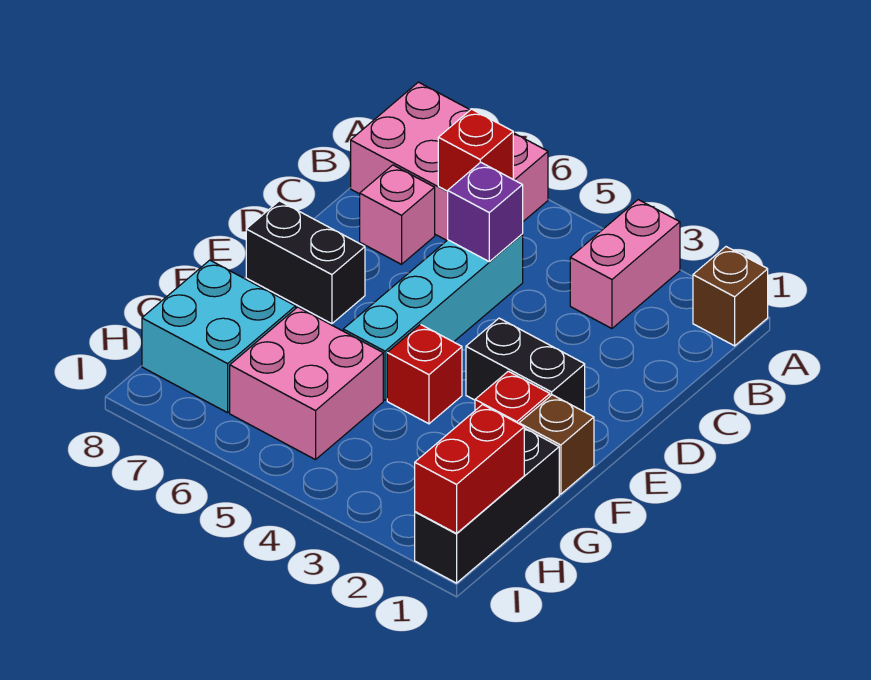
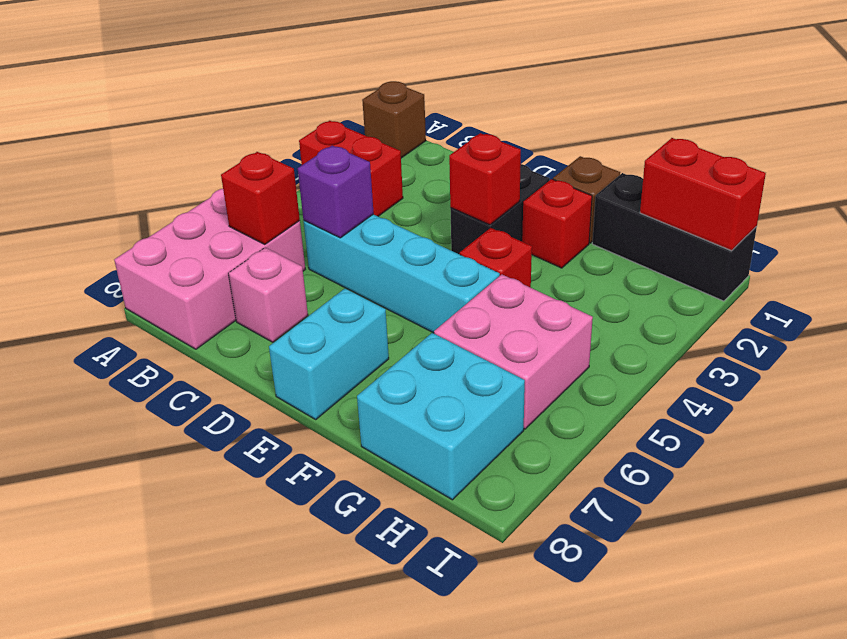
pink brick A3:B3 level 1 -> red brick A3:B3 level 1
none -> red brick E3 level 2
black brick E7:E8 level 1 -> cyan brick E7:E8 level 1

